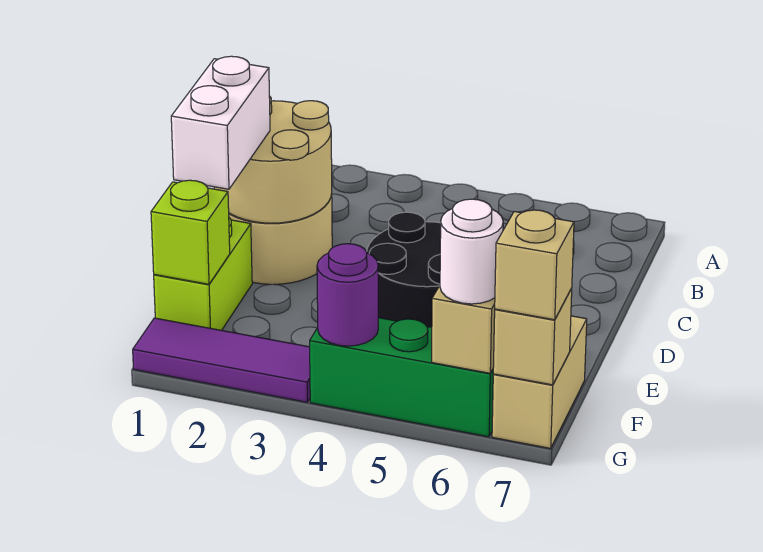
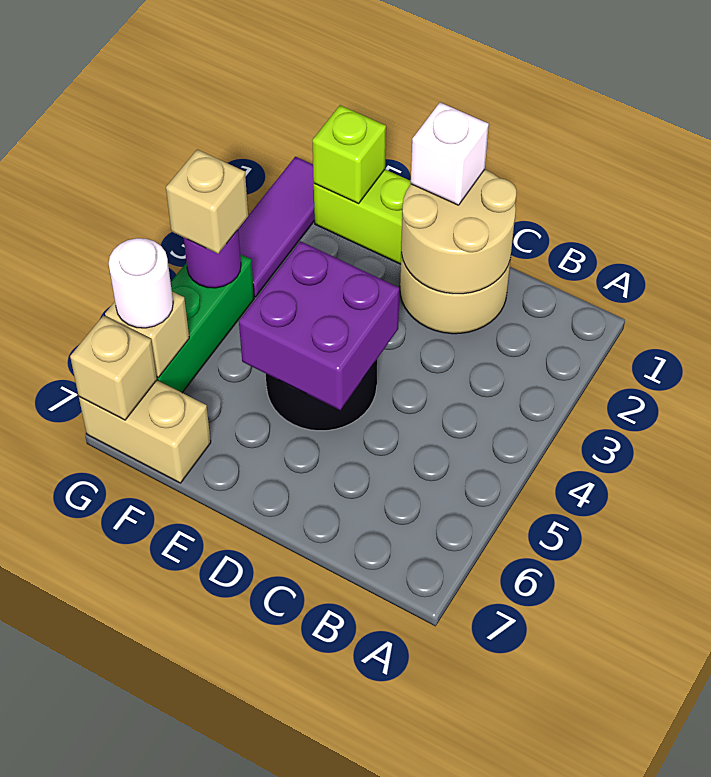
white brick D1:E1 level 3 -> white brick D1 level 3
none -> purple brick D4:E5 level 2
tan brick G7 level 3 -> tan brick G4 level 3

